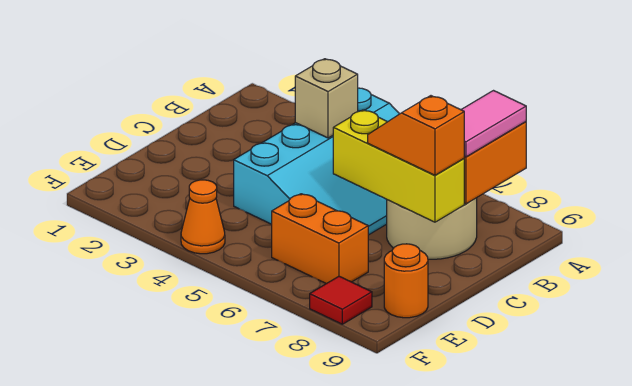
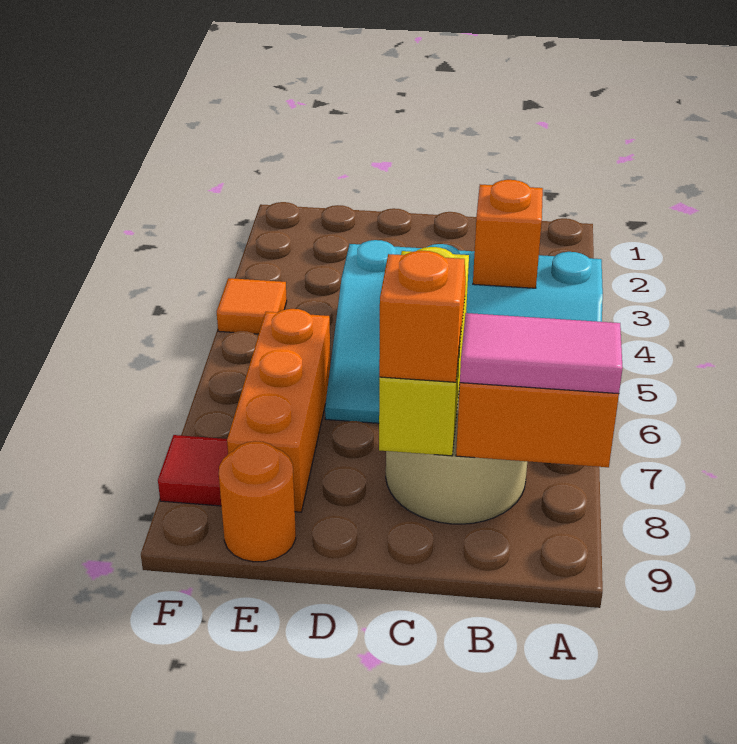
tan brick B4 level 2 -> orange brick B4 level 2
orange brick E6:E7 level 1 -> orange brick E6:E8 level 1
orange cone F4 level 1 -> orange tile F4 level 1

